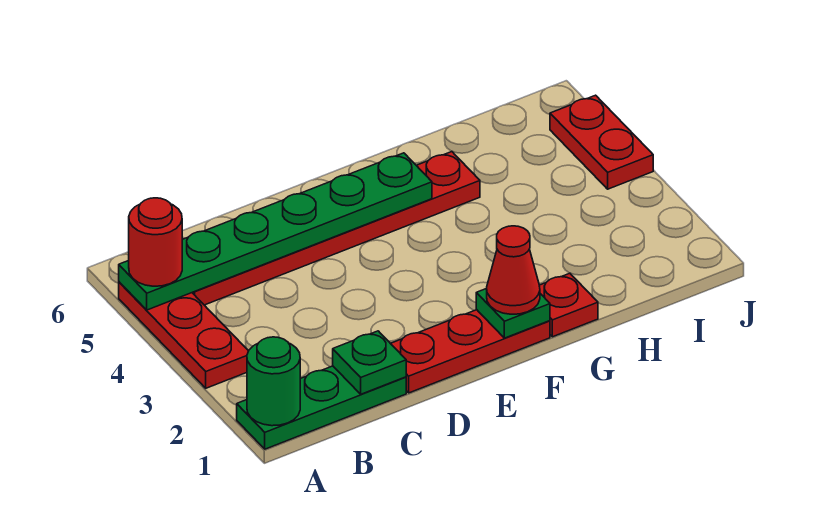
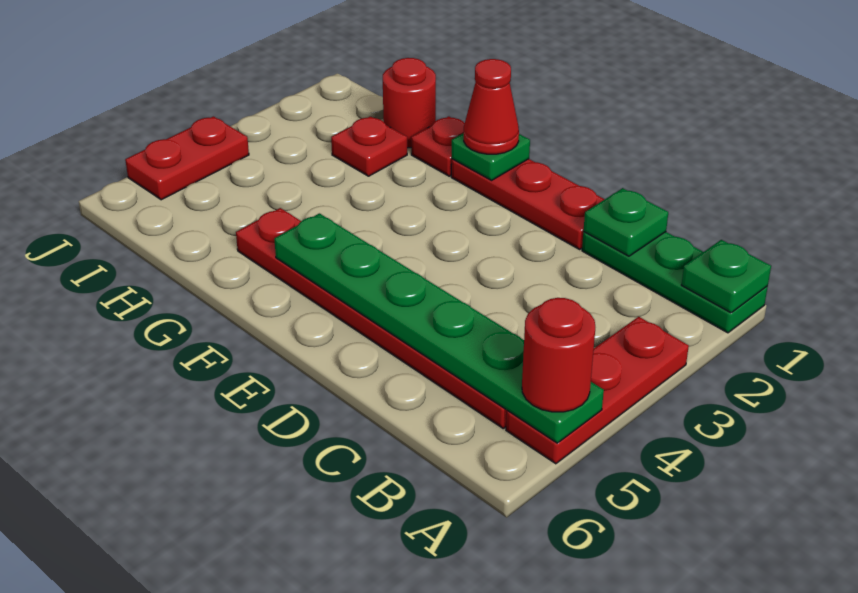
green round brick A1 level 2 -> green plate A1 level 2
none -> red round brick H1 level 1
none -> red plate H2 level 1

